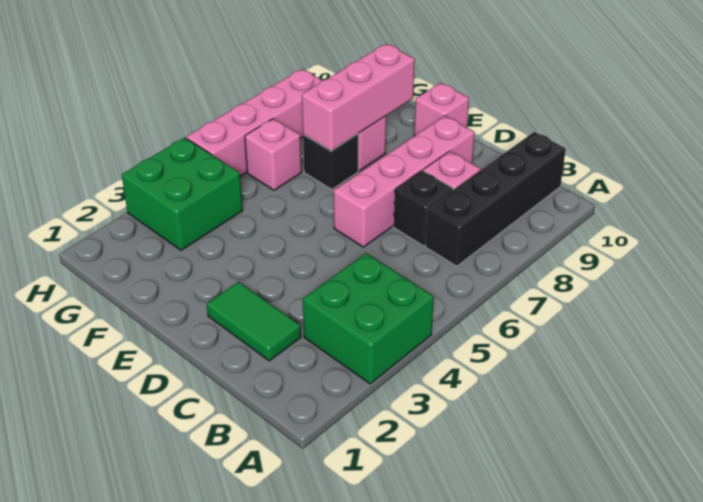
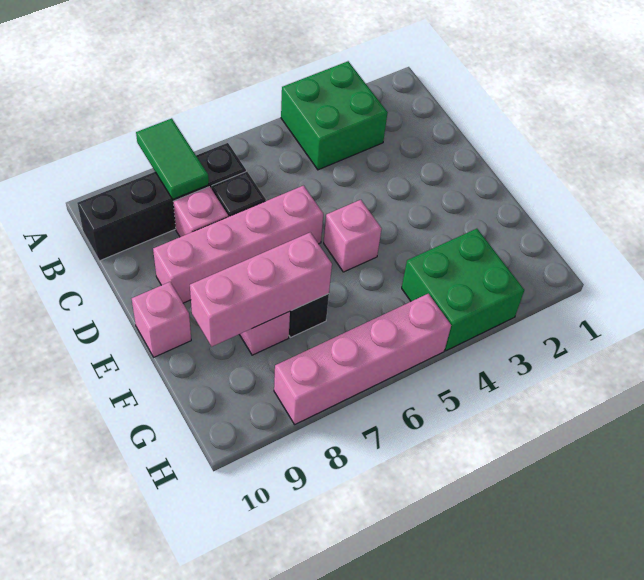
green tile C2:D2 level 1 -> green tile A8:B8 level 2
pink brick G6 level 1 -> pink brick E5 level 1

